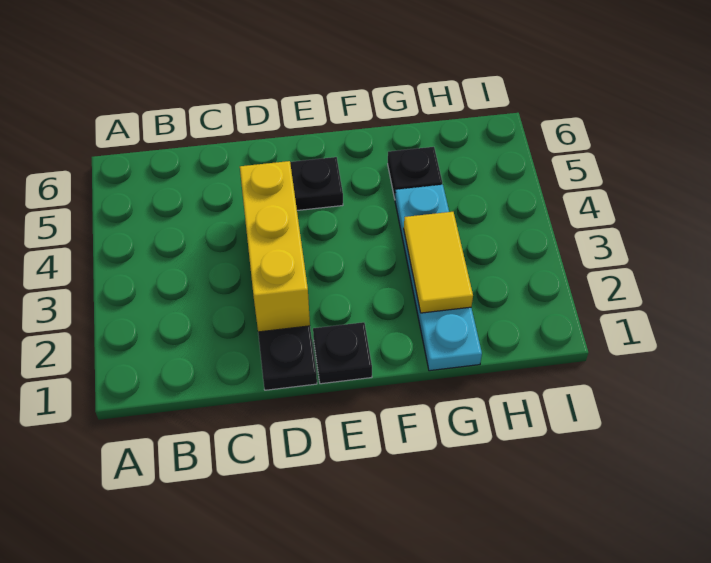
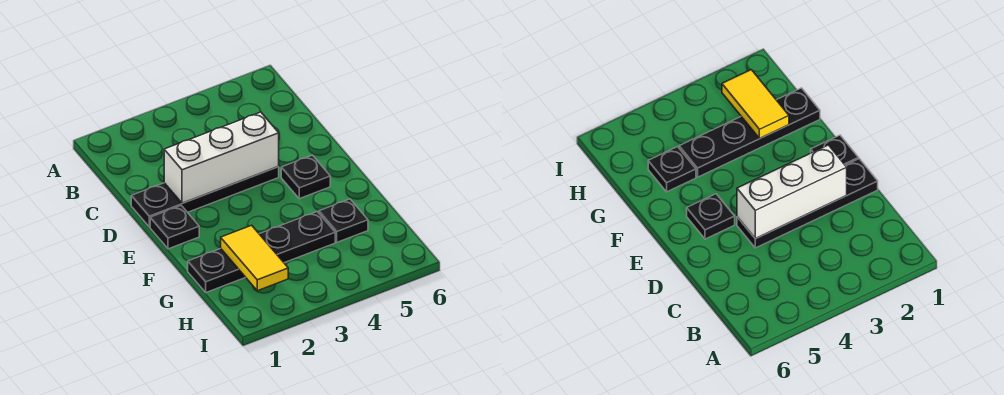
yellow brick D2:D4 level 2 -> white brick D2:D4 level 2
cyan plate G1:G4 level 1 -> black plate G1:G4 level 1
yellow tile G2:G3 level 2 -> yellow tile G2:H2 level 2

